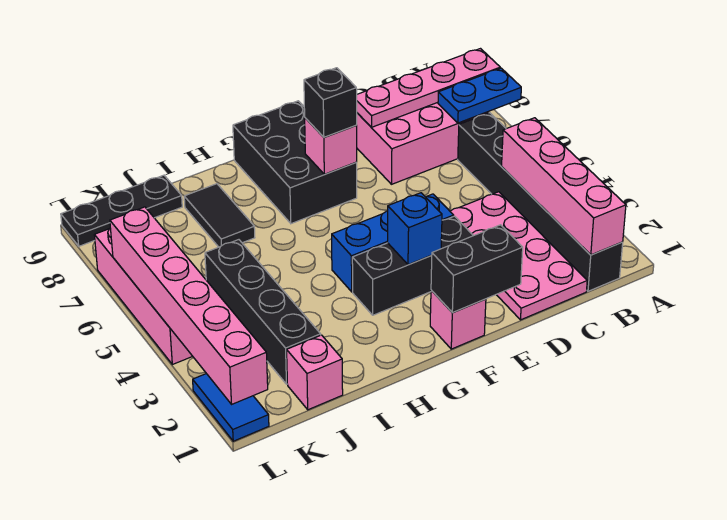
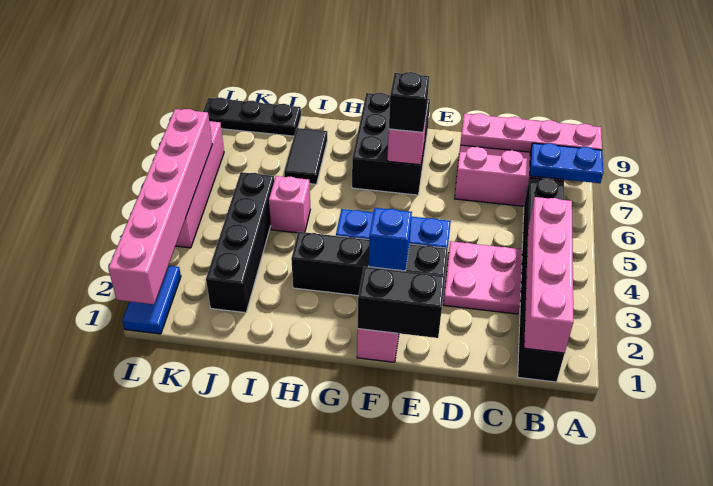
pink plate C1:D4 level 1 -> pink plate C3:D4 level 1
black brick E3:G3 level 1 -> black brick E3:H3 level 1
pink brick J1 level 1 -> pink brick I5 level 1

